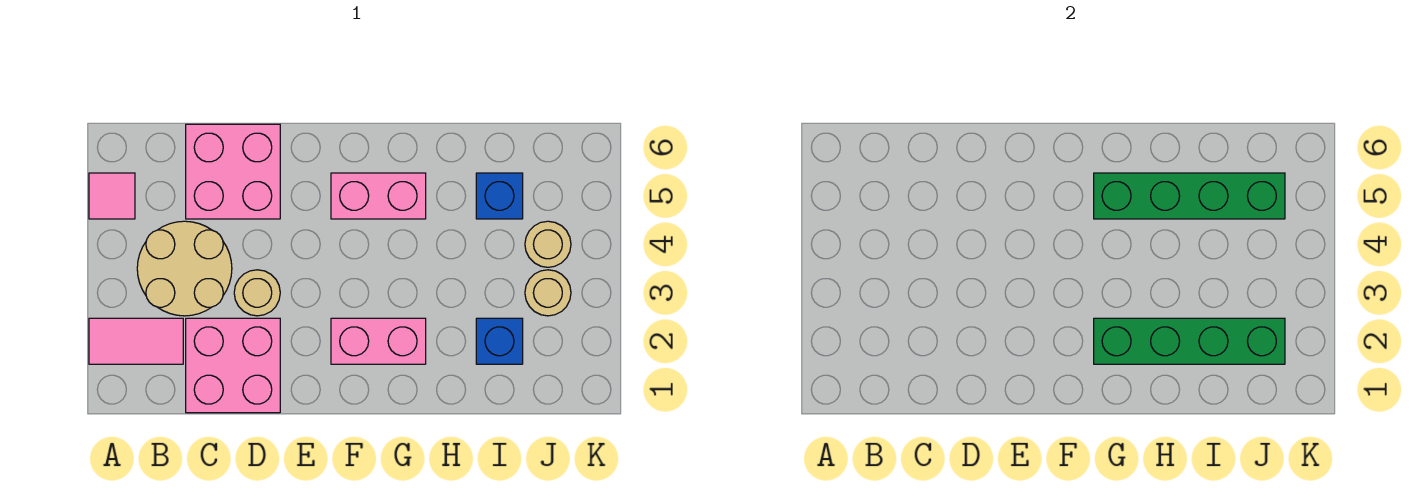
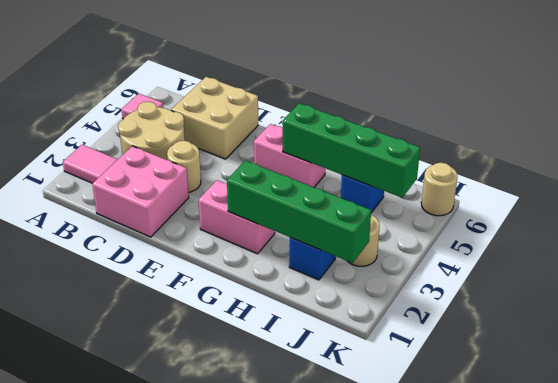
pink brick C5:D6 level 1 -> tan brick C5:D6 level 1
tan round brick J4 level 1 -> tan round brick K6 level 1

